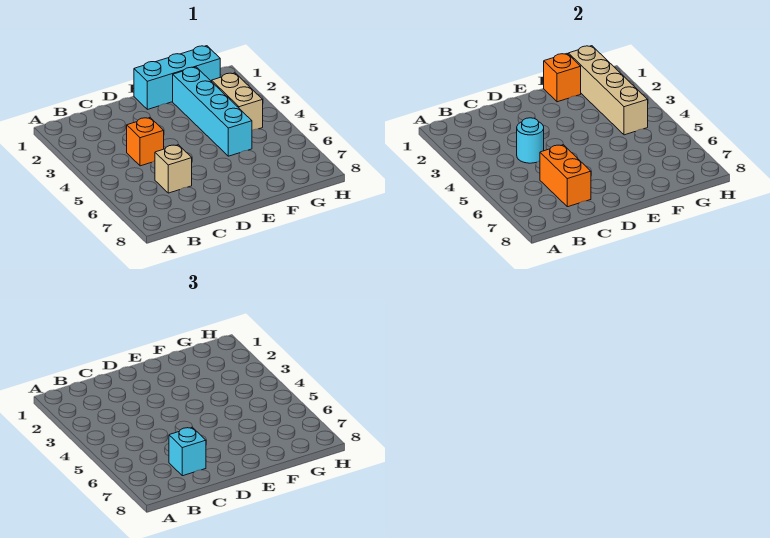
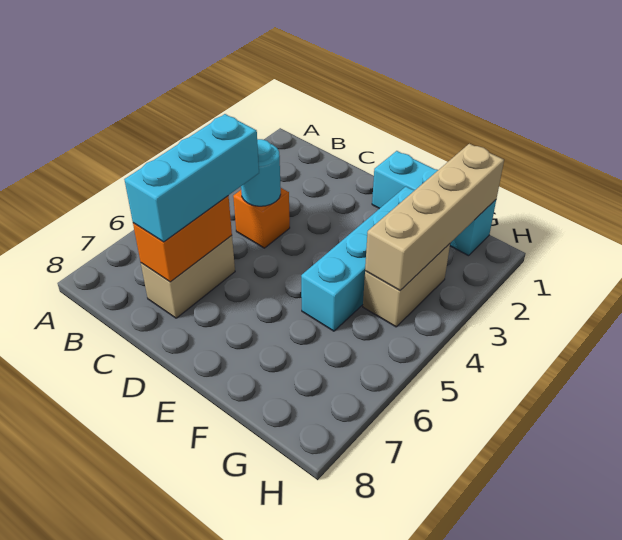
tan brick C6 level 1 -> tan brick C6:C7 level 1
cyan brick C7 level 3 -> cyan brick C5:C7 level 3
orange brick F1 level 2 -> none

